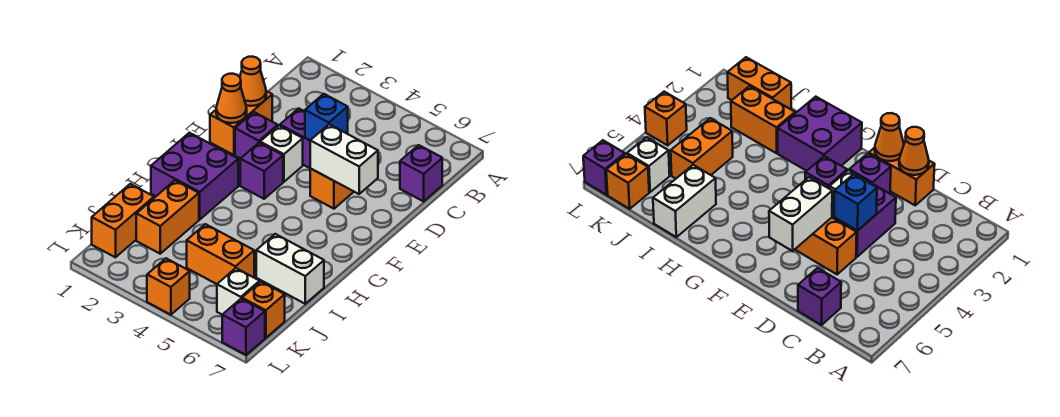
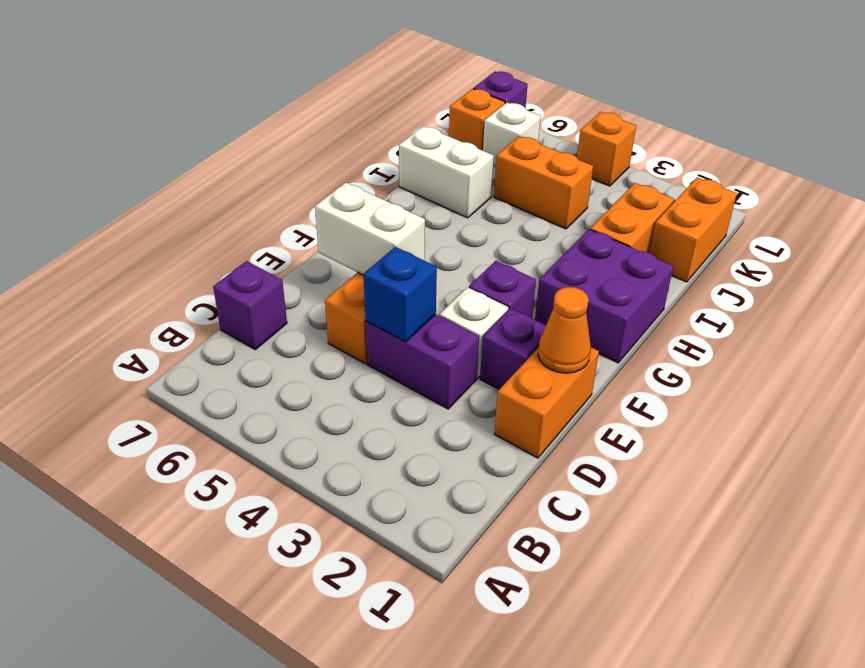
orange cone D1 level 2 -> none

